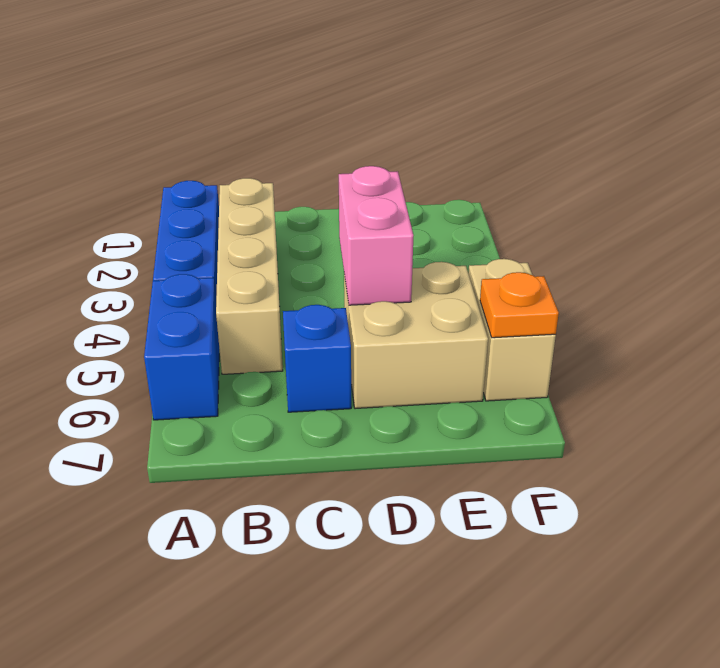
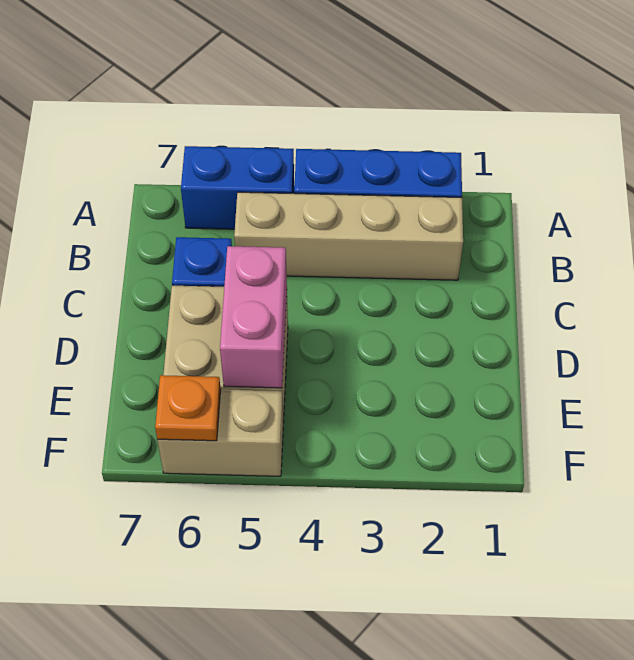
pink brick D4:D5 level 2 -> pink brick D5:E5 level 2

